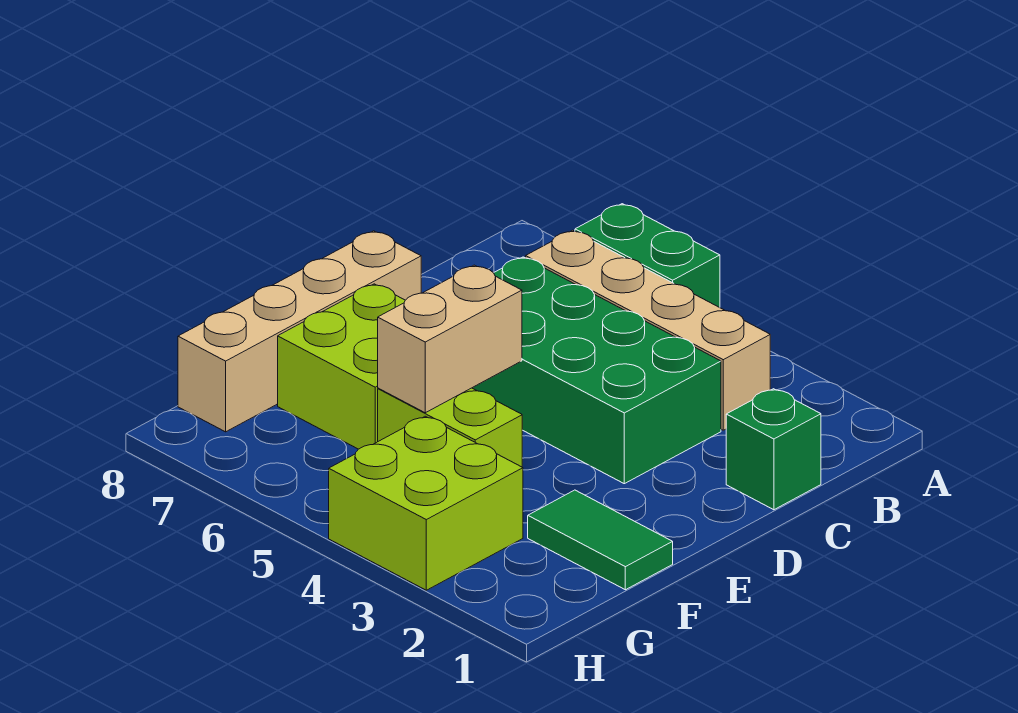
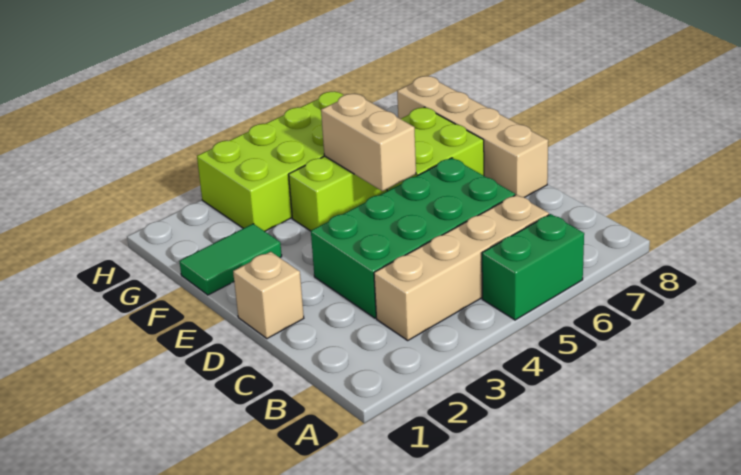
green brick C1 level 1 -> none
none -> tan brick D1 level 1
lime brick G3:H4 level 1 -> lime brick G3:H6 level 1

